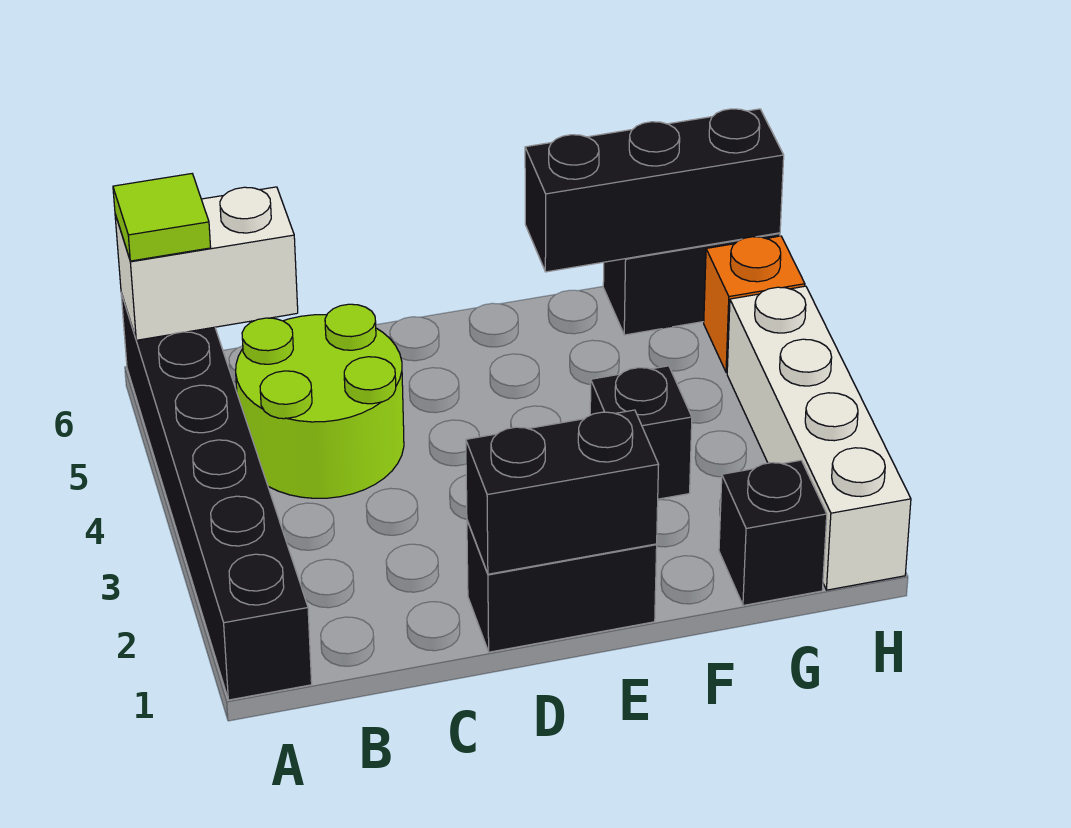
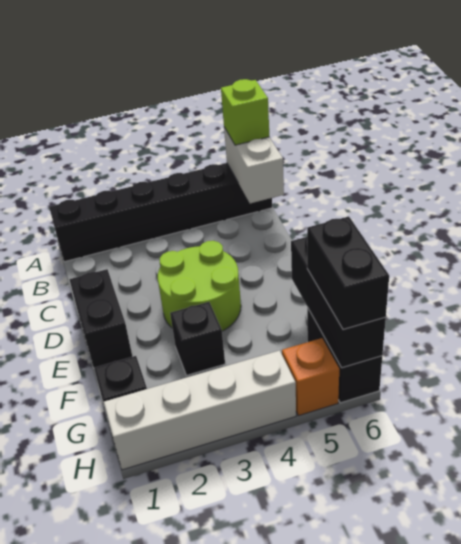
lime tile A6 level 3 -> lime brick A6 level 3
lime round brick B4:C5 level 1 -> lime round brick D3:E4 level 1
black brick D1:E1 level 2 -> black brick G6:H6 level 3

